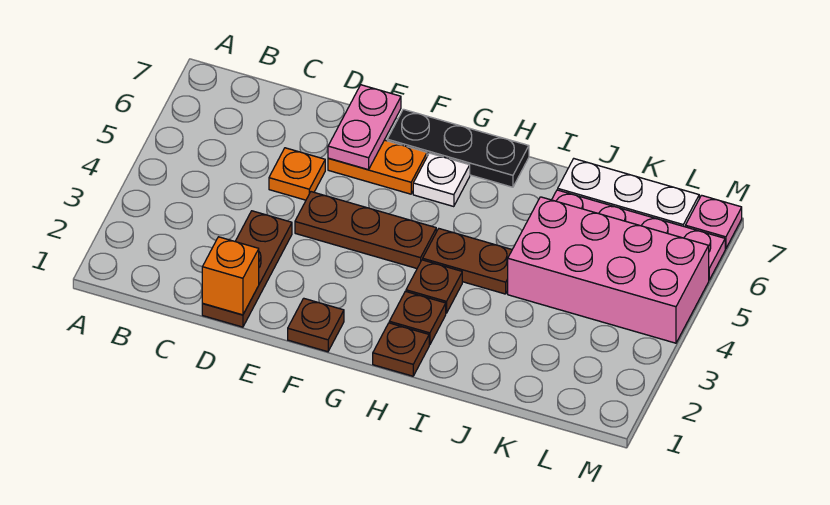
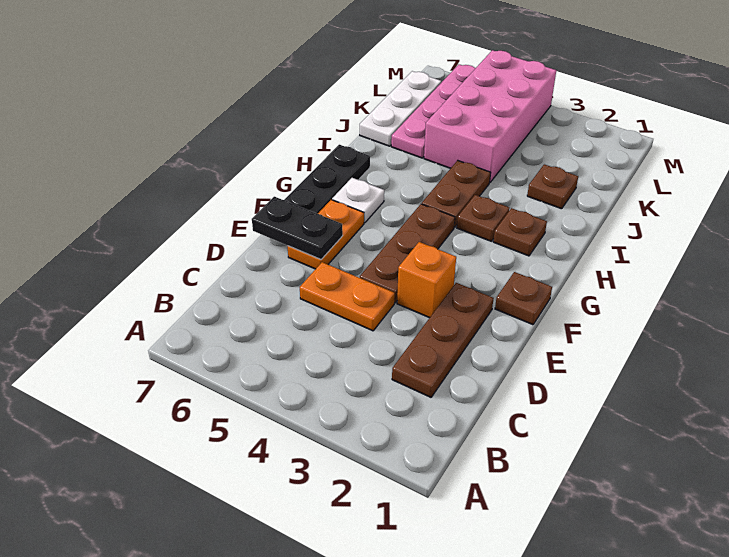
brown plate D1:D3 level 1 -> brown plate C2:E2 level 1
orange brick D1 level 2 -> orange brick E3 level 1
orange plate D5 level 1 -> orange plate D4:D5 level 1
pink plate E6:E7 level 2 -> black plate E6:E7 level 2
brown plate H1 level 1 -> brown plate J2 level 1
pink plate M7 level 1 -> none

